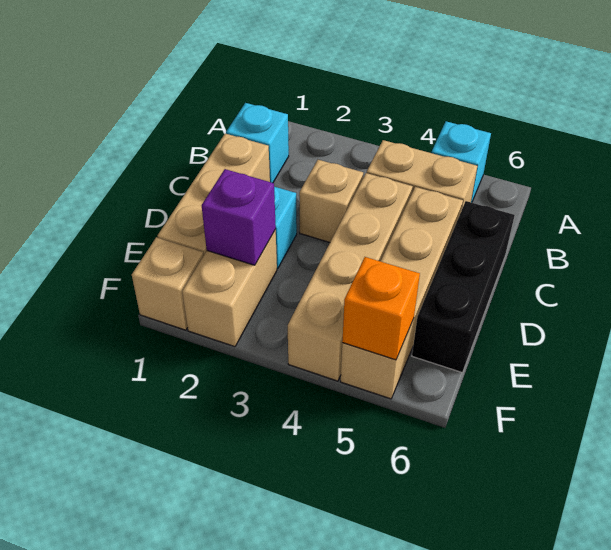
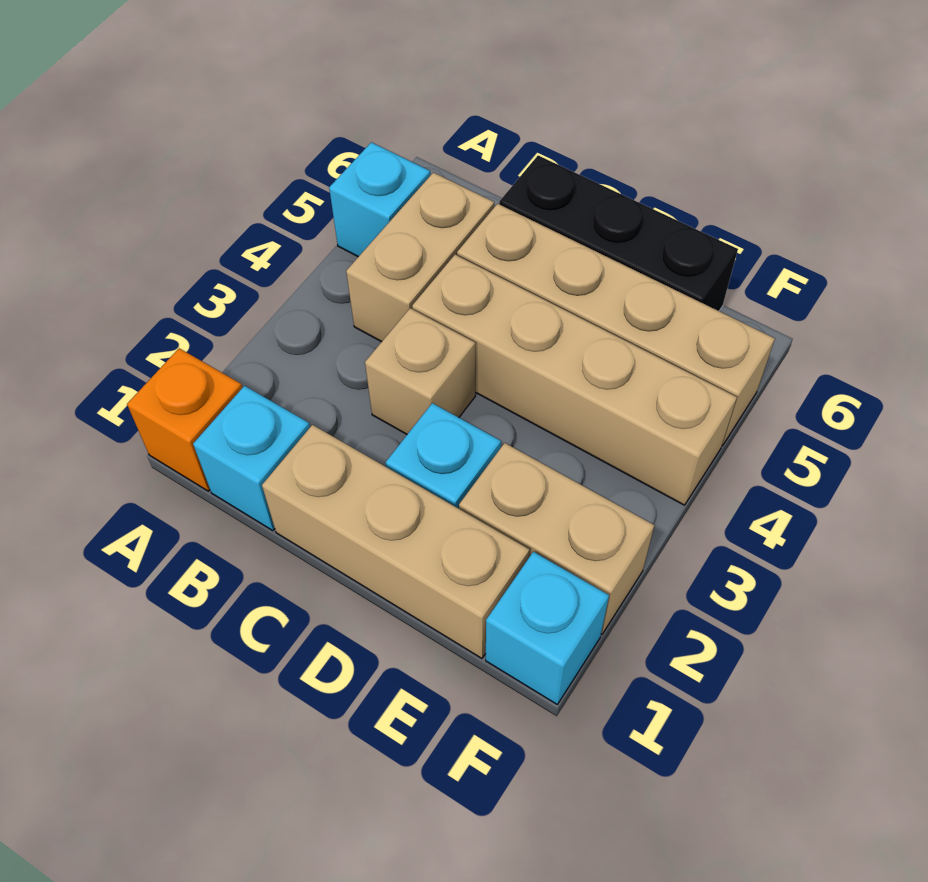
purple brick E2 level 2 -> none
tan brick F1 level 1 -> cyan brick F1 level 1
orange brick F5 level 2 -> orange brick A1 level 1

